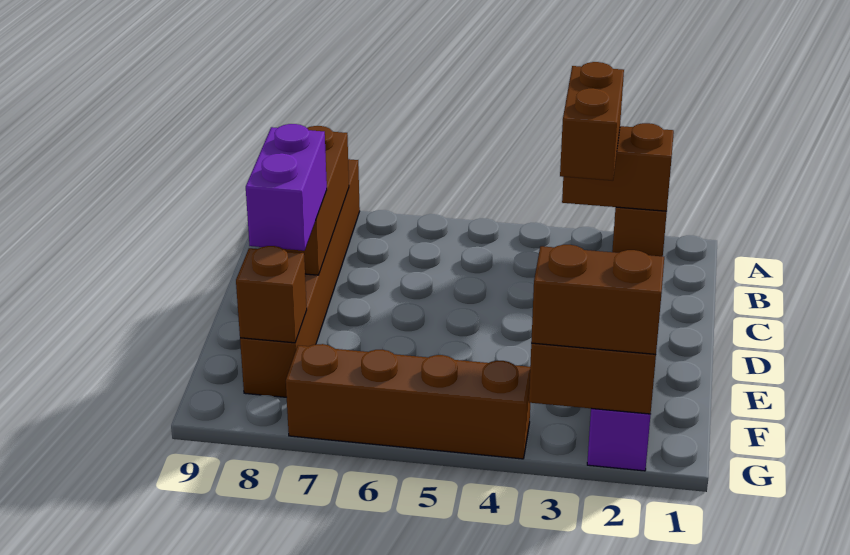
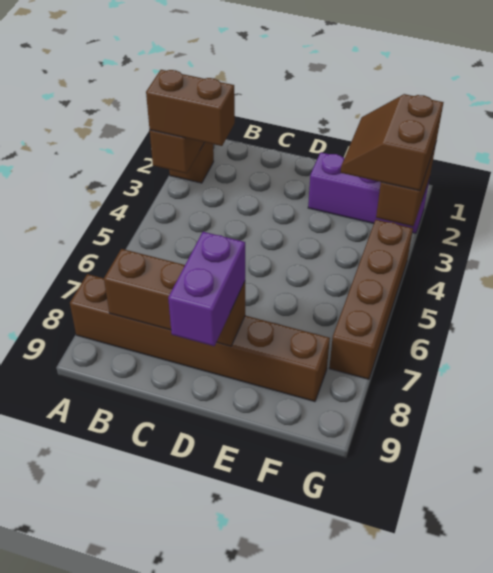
purple brick D8:E8 level 3 -> purple brick D8:D9 level 3
brown brick F8 level 2 -> none

